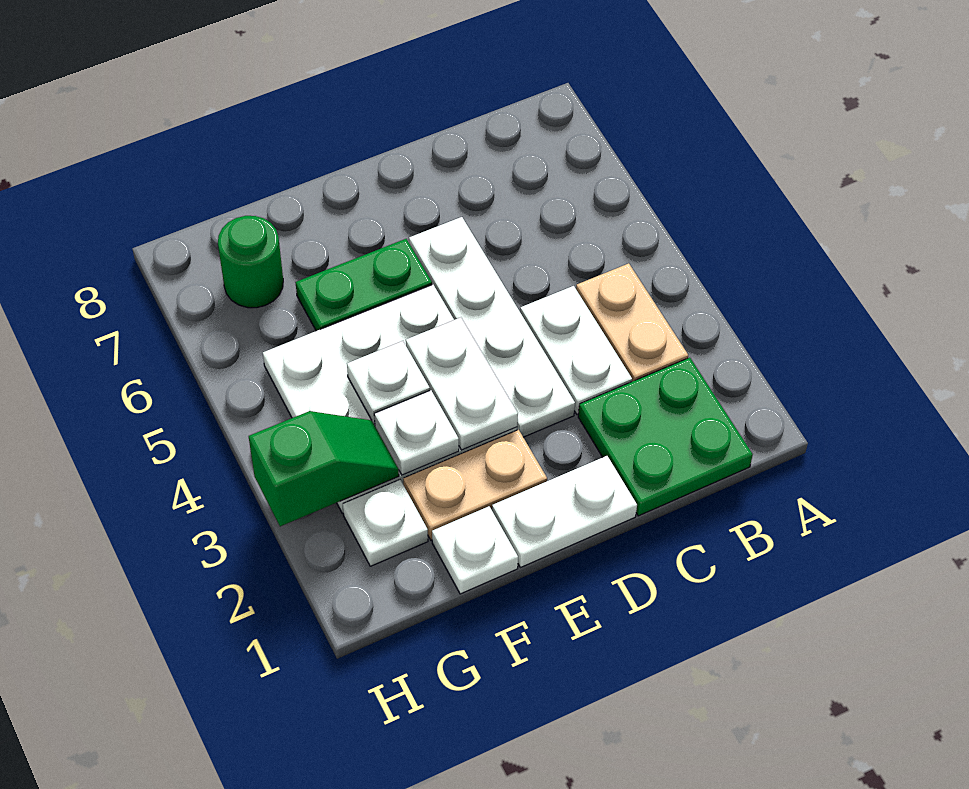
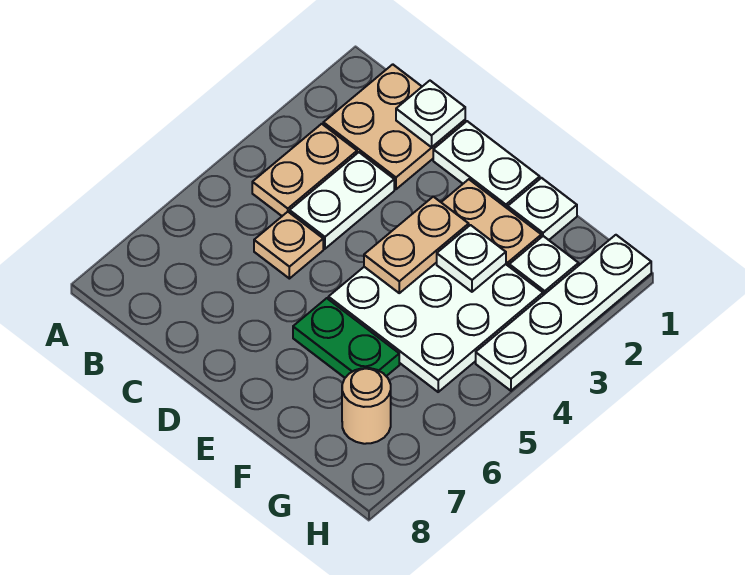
green plate B1:C2 level 1 -> tan plate B1:C2 level 1
none -> tan plate C5 level 1
white plate D3:D6 level 1 -> white plate H1:H4 level 1
white plate E3:E4 level 2 -> tan plate E3:E4 level 2
white plate F4 level 2 -> white plate C1 level 2
green slope G3:H3 level 2 top H -> none
green round brick G7 level 1 -> tan round brick G7 level 1

